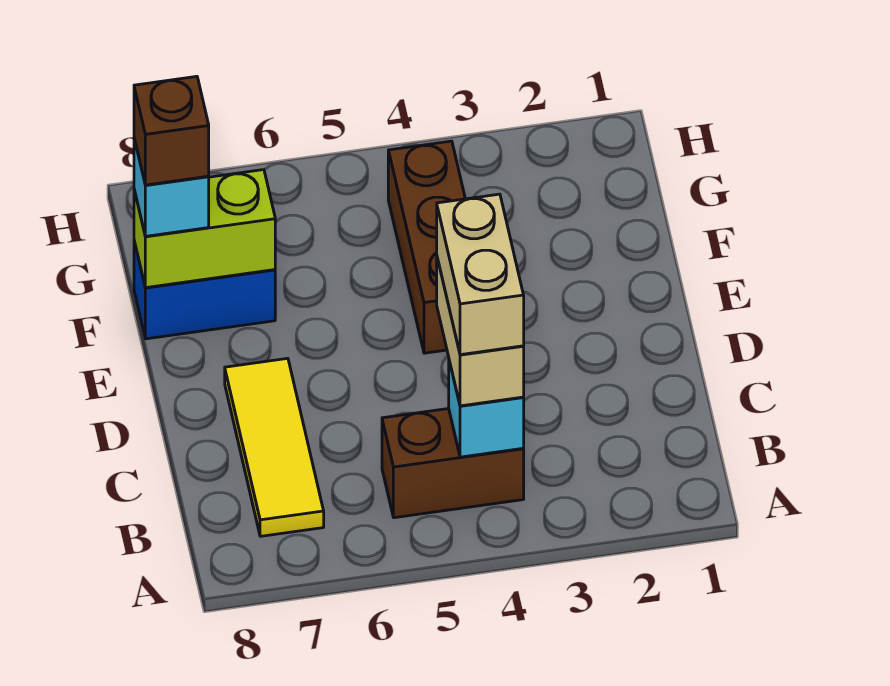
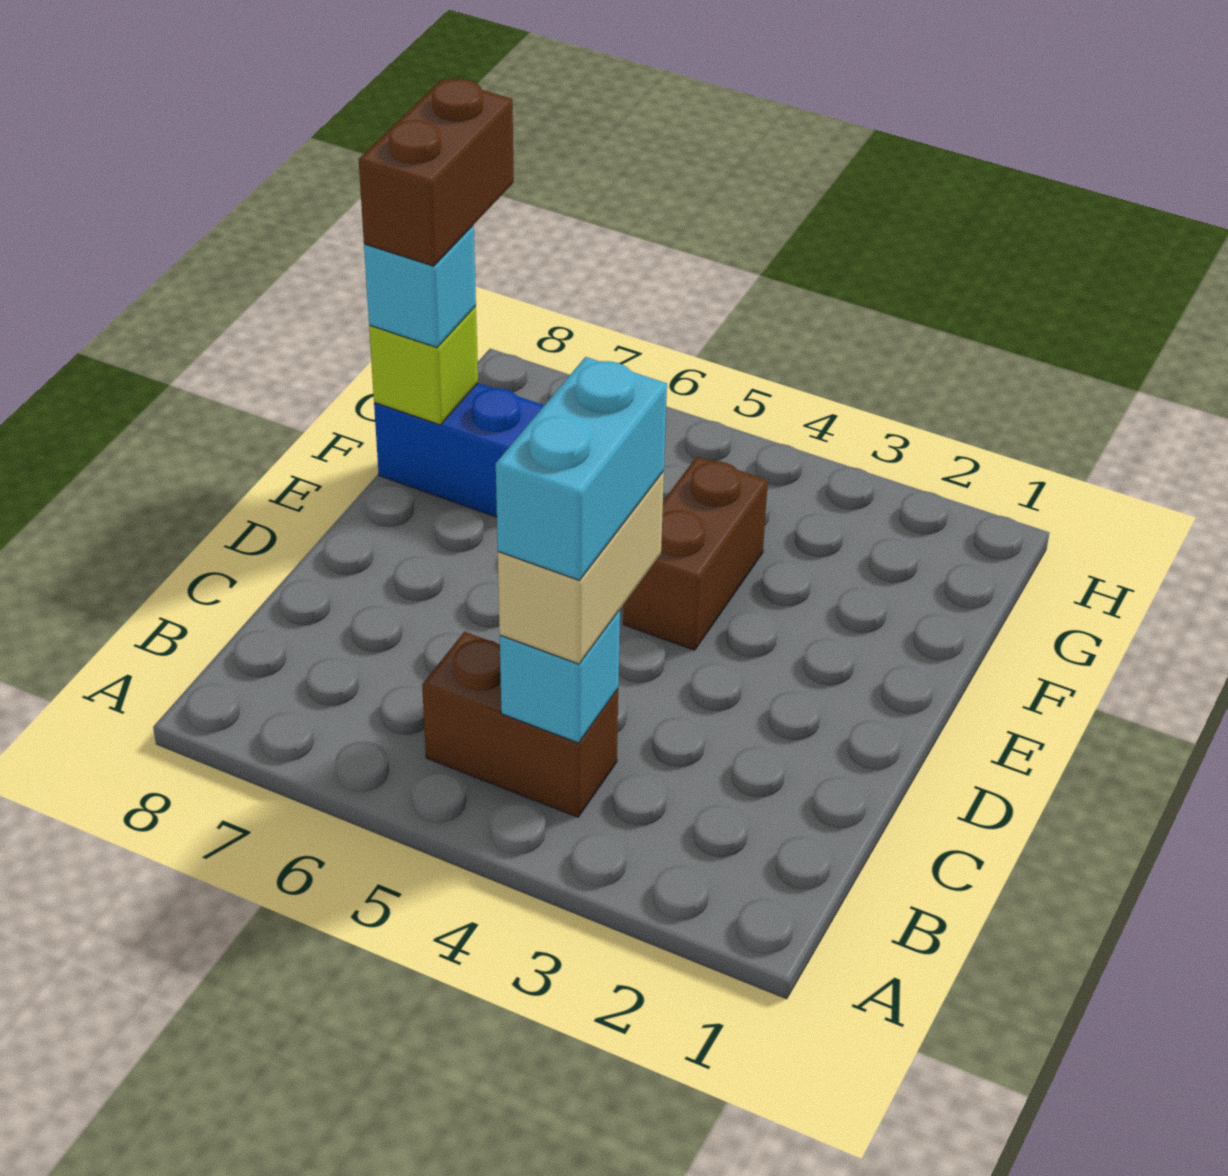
tan brick B4:C4 level 4 -> cyan brick B4:C4 level 4
yellow tile B7:D7 level 1 -> none
brown brick E4:G4 level 1 -> brown brick E4:F4 level 1
lime brick F7:F8 level 2 -> lime brick F8 level 2
brown brick F8 level 4 -> brown brick F8:G8 level 4

